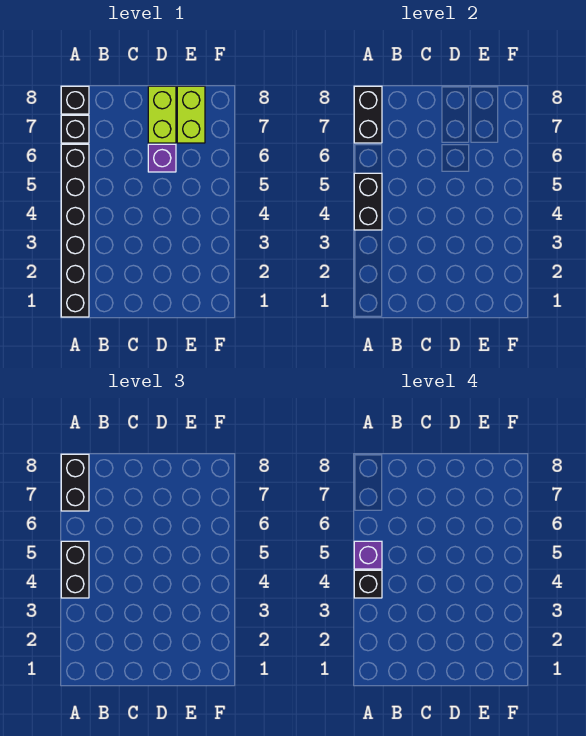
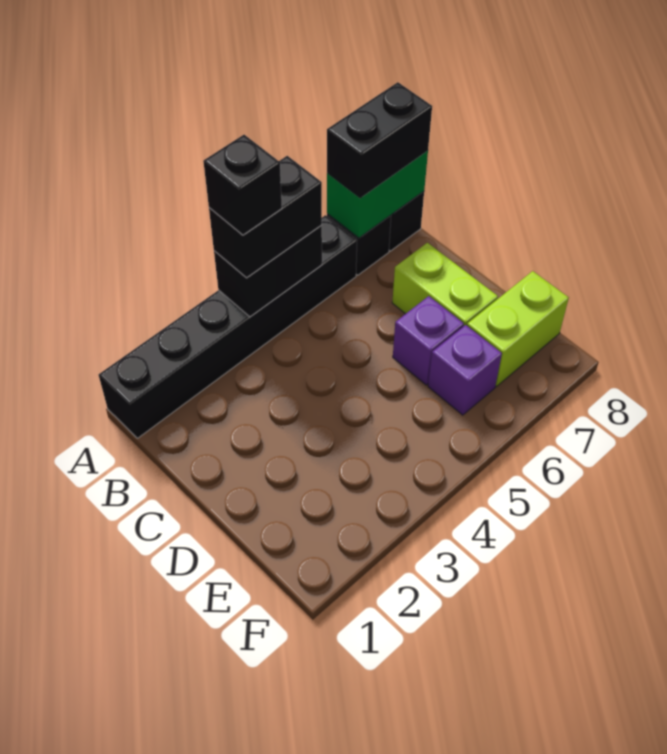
purple brick A5 level 4 -> purple brick E6 level 1
black brick A7:A8 level 2 -> green brick A7:A8 level 2
lime brick D7:D8 level 1 -> lime brick C7:D7 level 1

